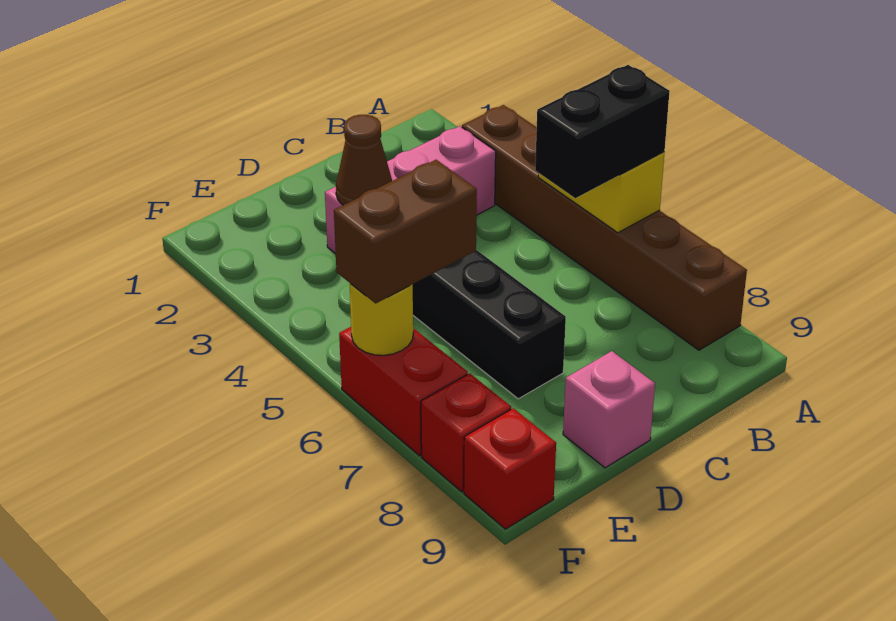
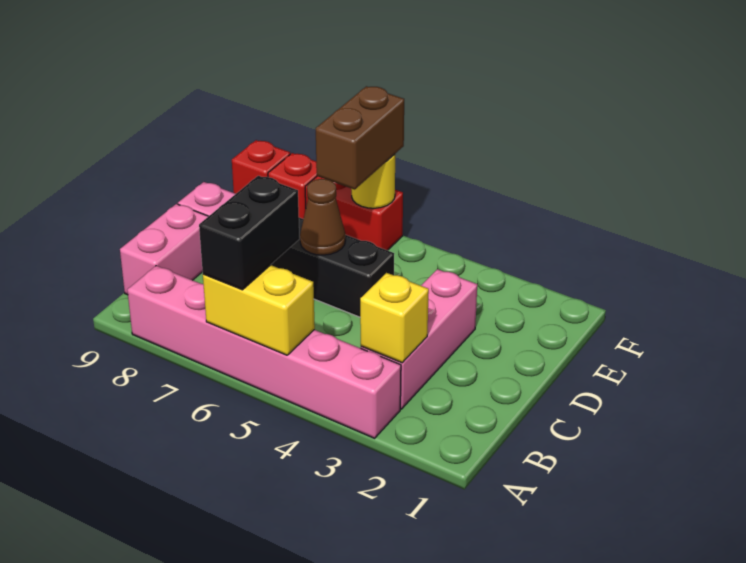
brown brick A3:A8 level 1 -> pink brick A3:A8 level 1
none -> yellow brick B3 level 2
none -> pink brick B9:C9 level 1
brown cone D3 level 2 -> brown cone D6 level 2

